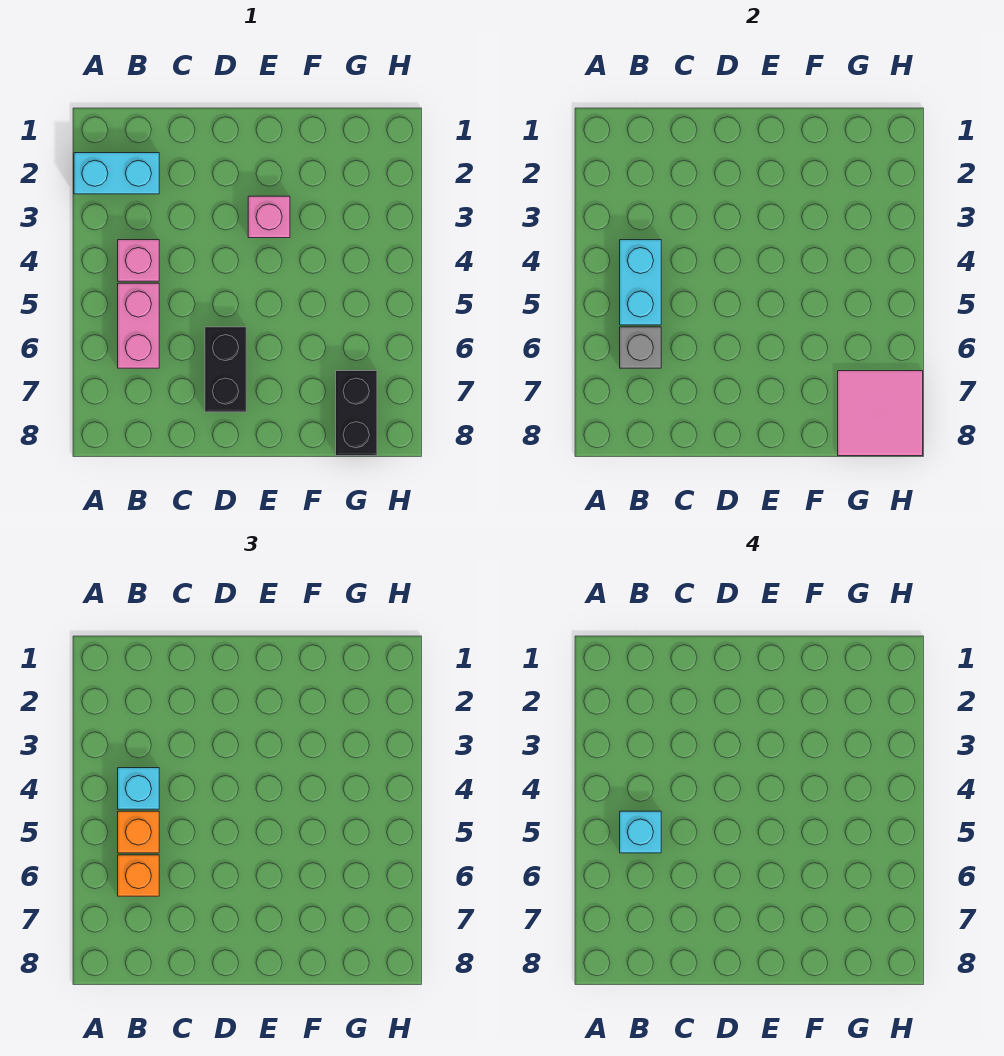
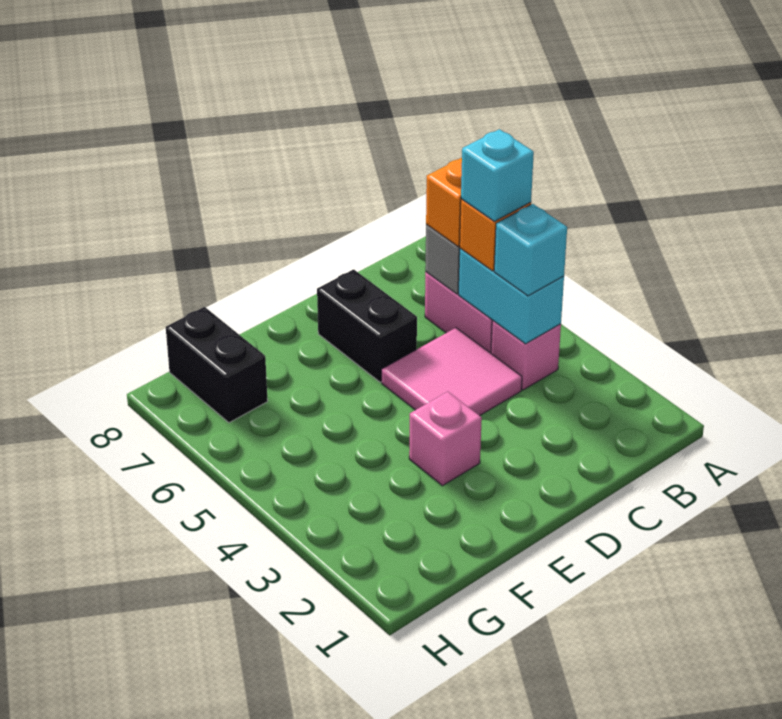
cyan brick A2:B2 level 1 -> none
pink tile G7:H8 level 2 -> pink tile C4:D5 level 1

